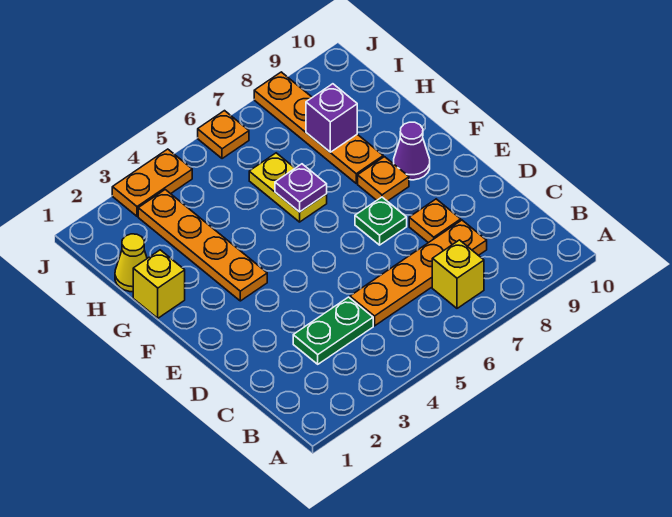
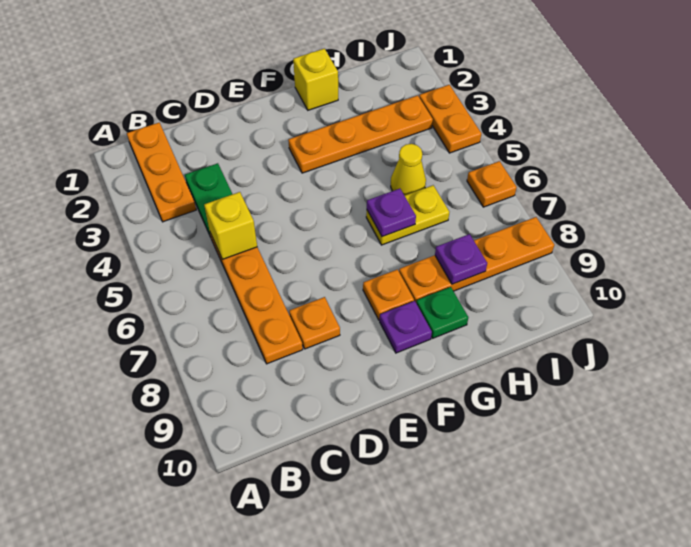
none -> orange plate B1:B3 level 1
yellow brick B7 level 1 -> yellow brick C5 level 2
green plate E7 level 1 -> green plate G9 level 1
purple cone F9 level 1 -> purple plate F9 level 1
yellow cone H1 level 1 -> yellow cone H5 level 1
purple brick H8 level 2 -> purple plate H8 level 2

